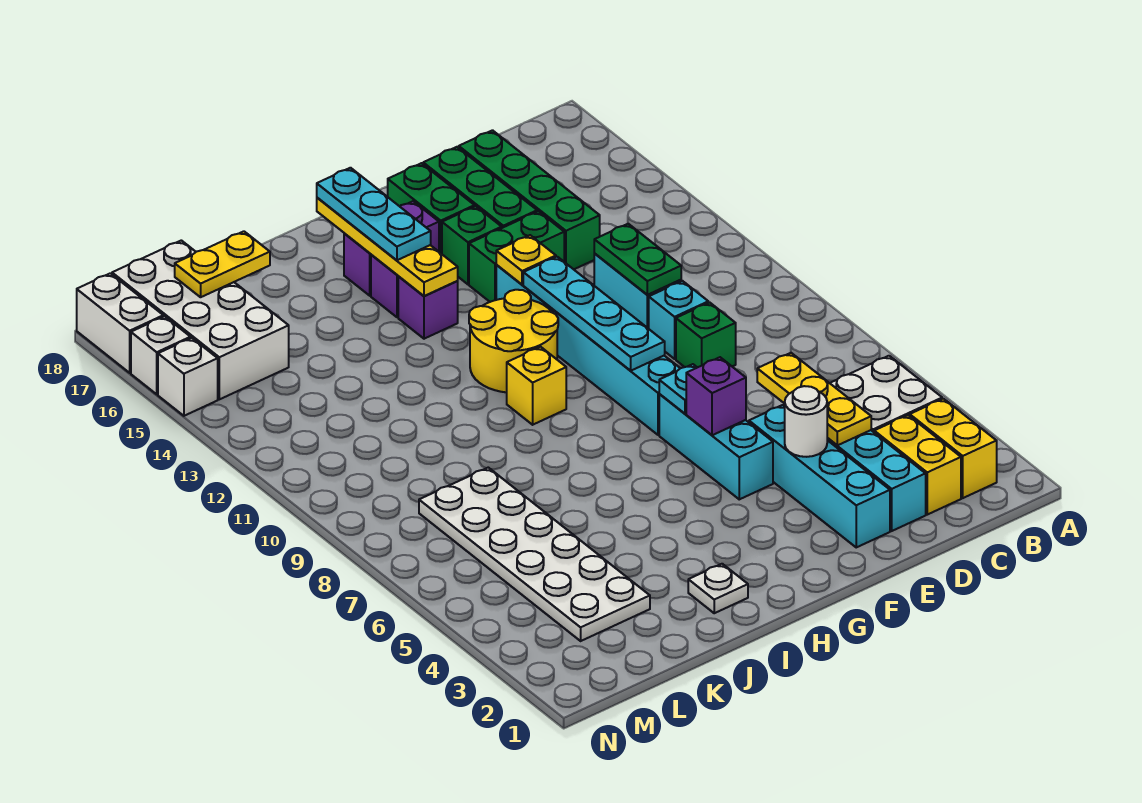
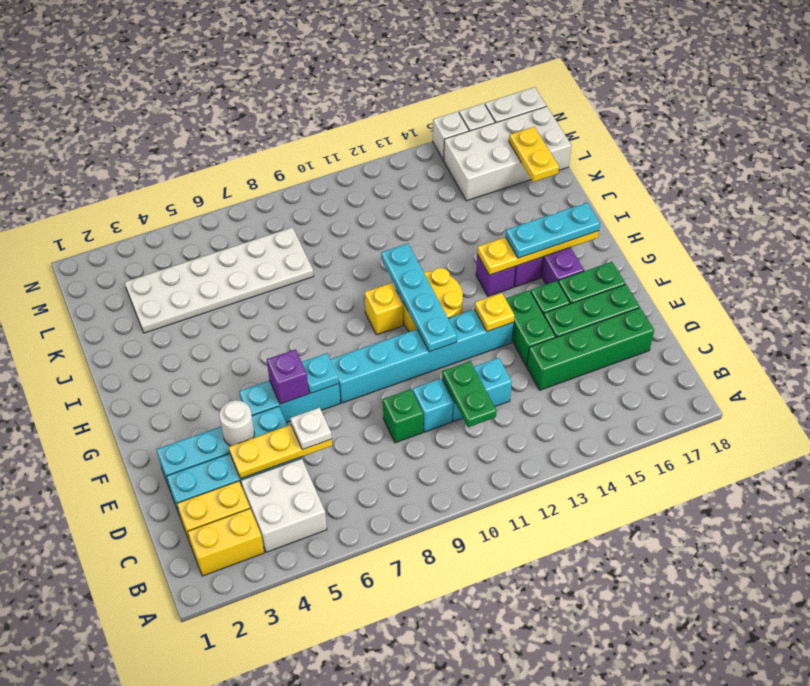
green plate D11:D12 level 2 -> green plate C11:D11 level 2
cyan plate F9:F12 level 2 -> cyan plate F11:I11 level 2
white plate I2 level 1 -> white plate D6 level 3

